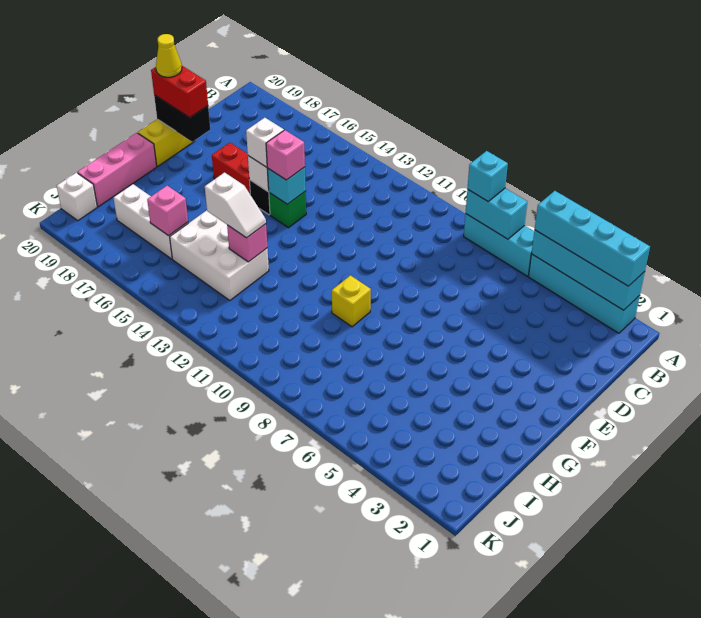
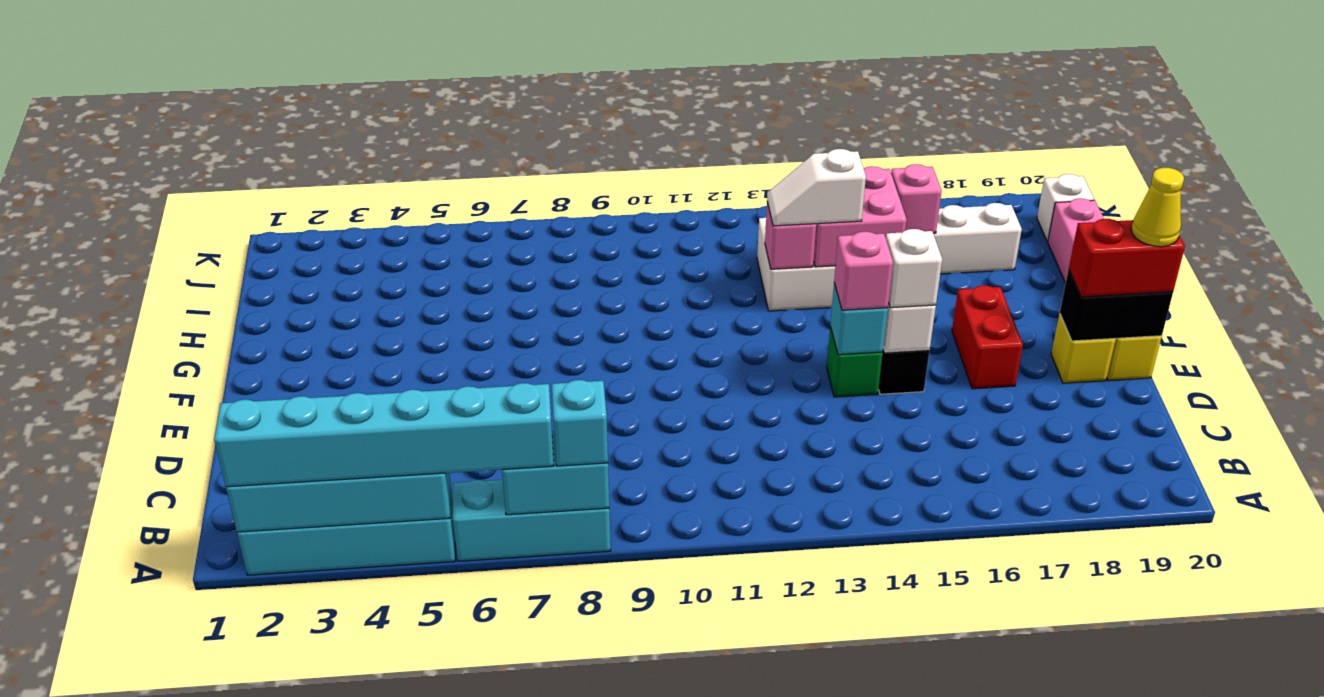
cyan brick A2:A5 level 3 -> cyan brick A2:A7 level 3
red brick E16:E17 level 1 -> red brick E17:F17 level 1
yellow brick G9 level 1 -> yellow brick E19 level 1
none -> pink brick H14:I15 level 2

